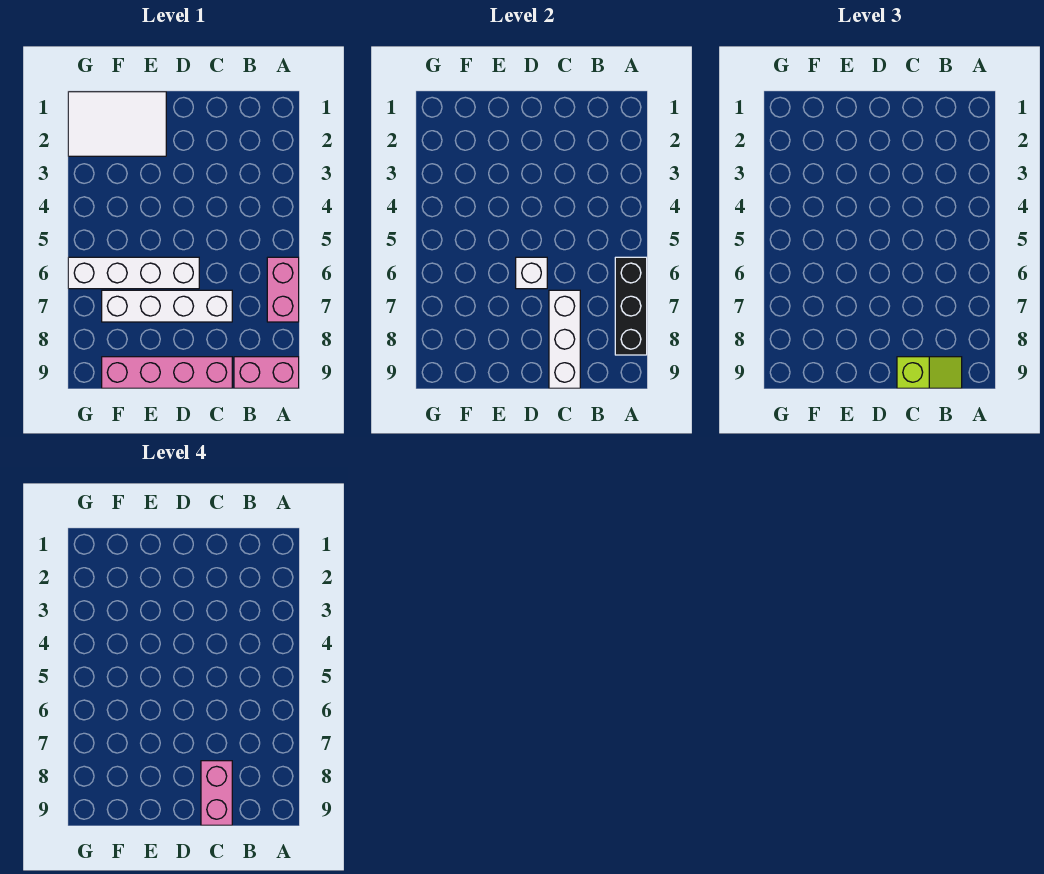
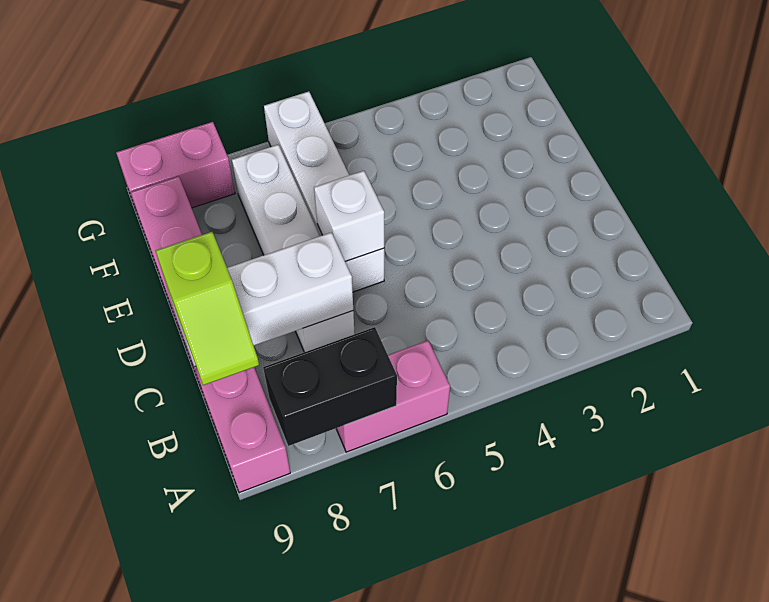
black brick A6:A8 level 2 -> black brick A7:A8 level 2
pink brick C8:C9 level 4 -> pink brick G8:G9 level 1
white tile E1:G2 level 1 -> none

